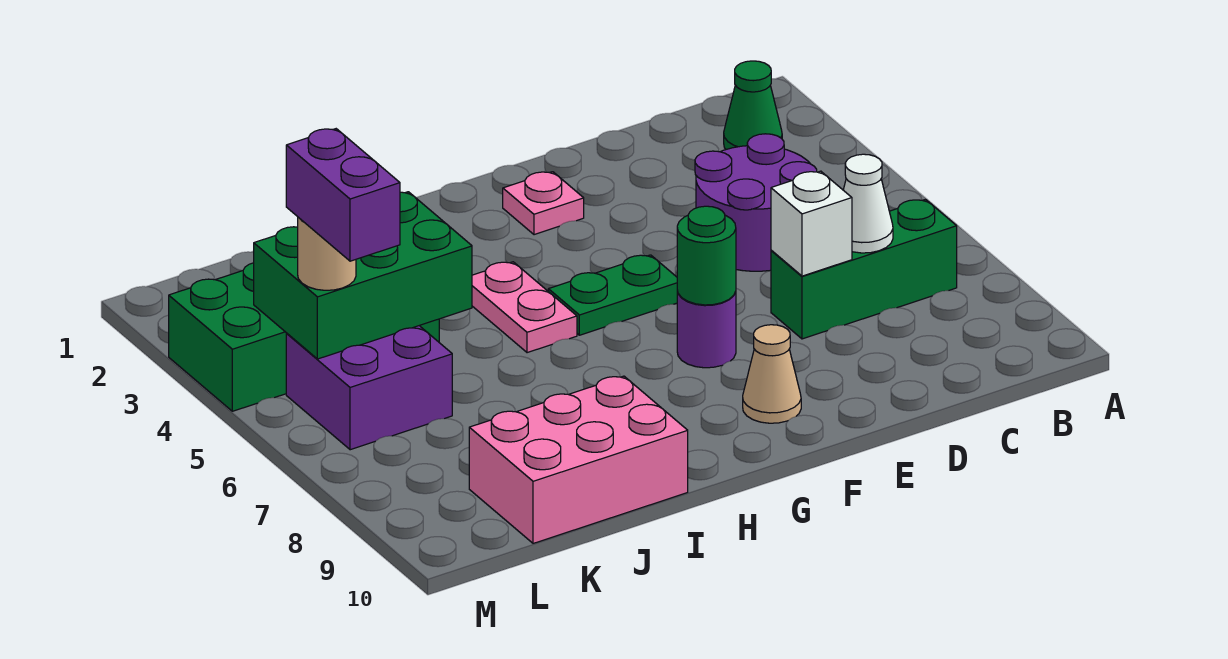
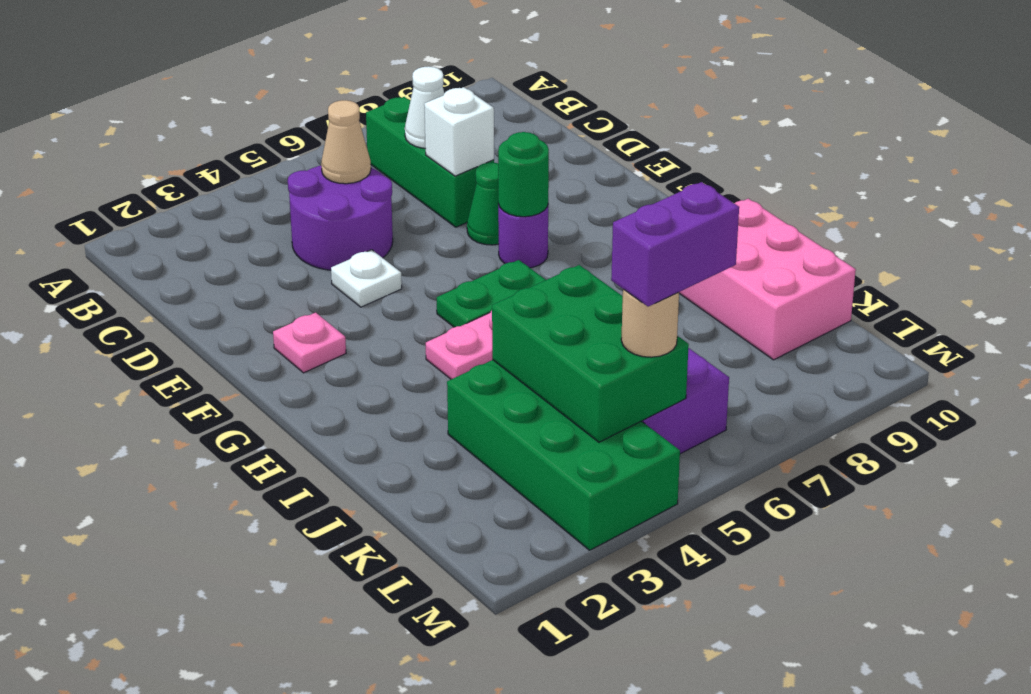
green cone B2 level 1 -> green cone E7 level 1
none -> white plate E4 level 1
green plate F5:G5 level 1 -> green plate G5:G6 level 1
tan cone F9 level 1 -> tan cone C5 level 2

